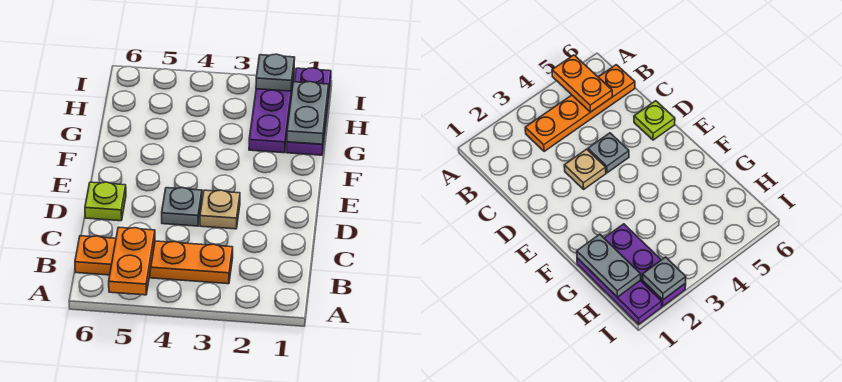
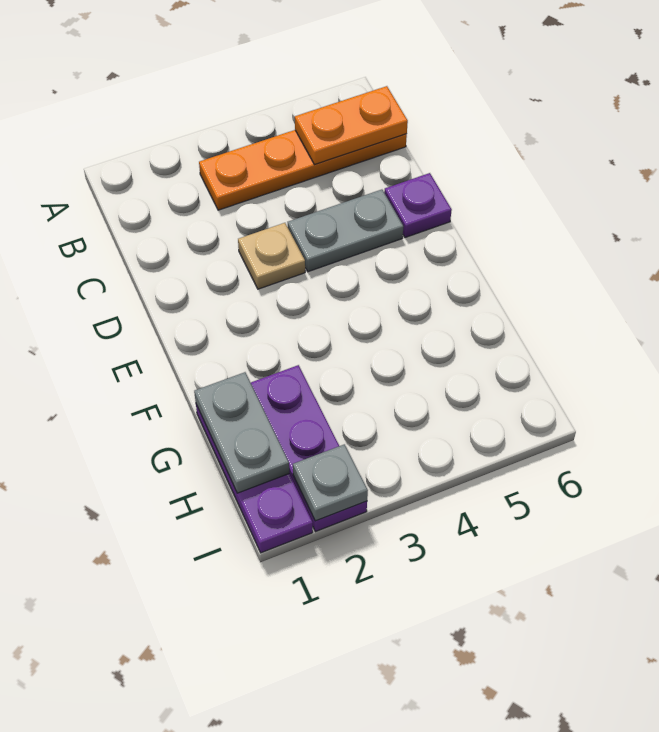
orange plate A5:B5 level 2 -> orange plate B5:B6 level 2
grey plate D4 level 1 -> grey plate D4:D5 level 1
lime plate D6 level 1 -> purple plate D6 level 1

